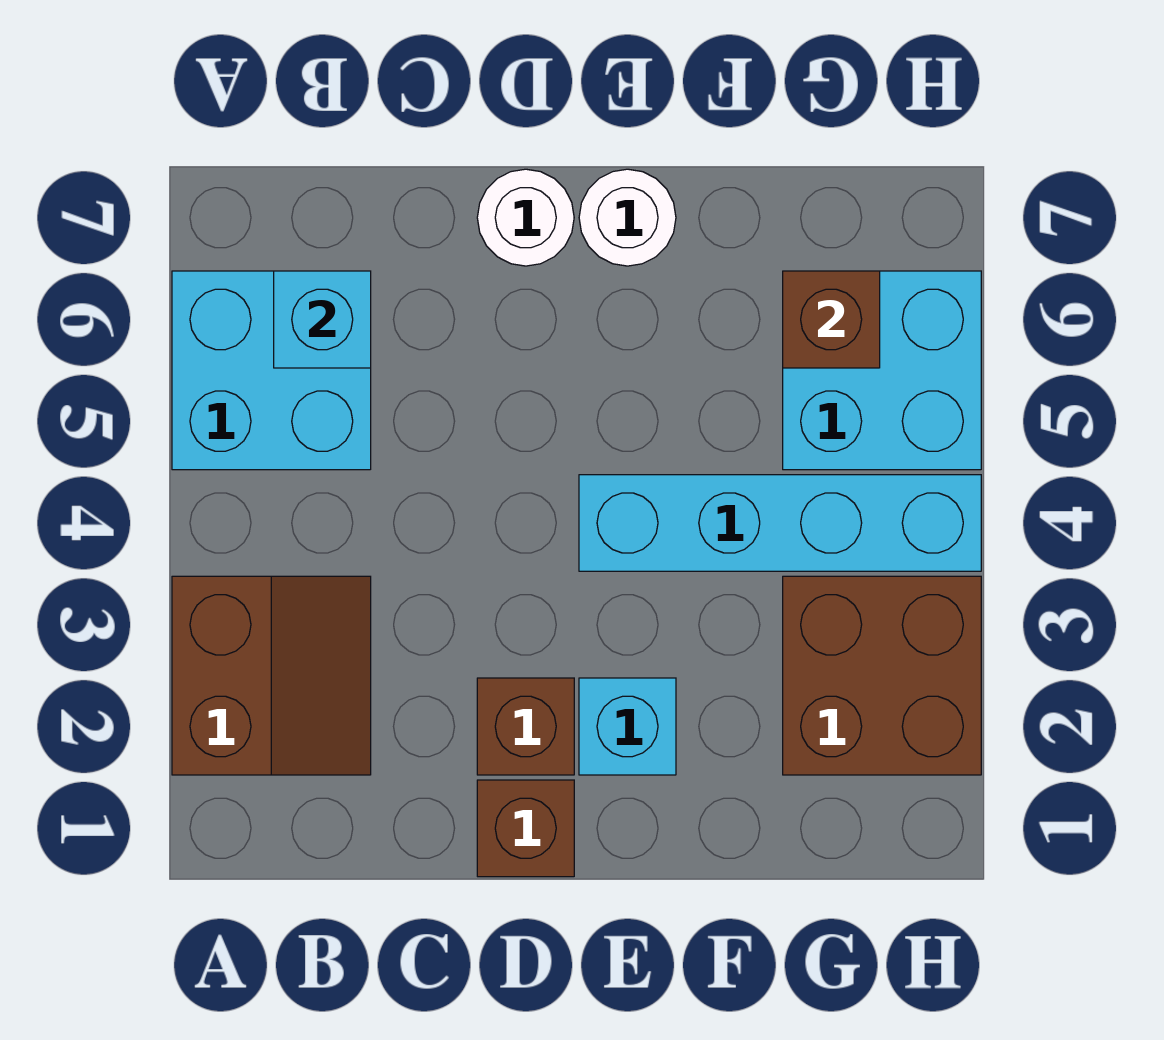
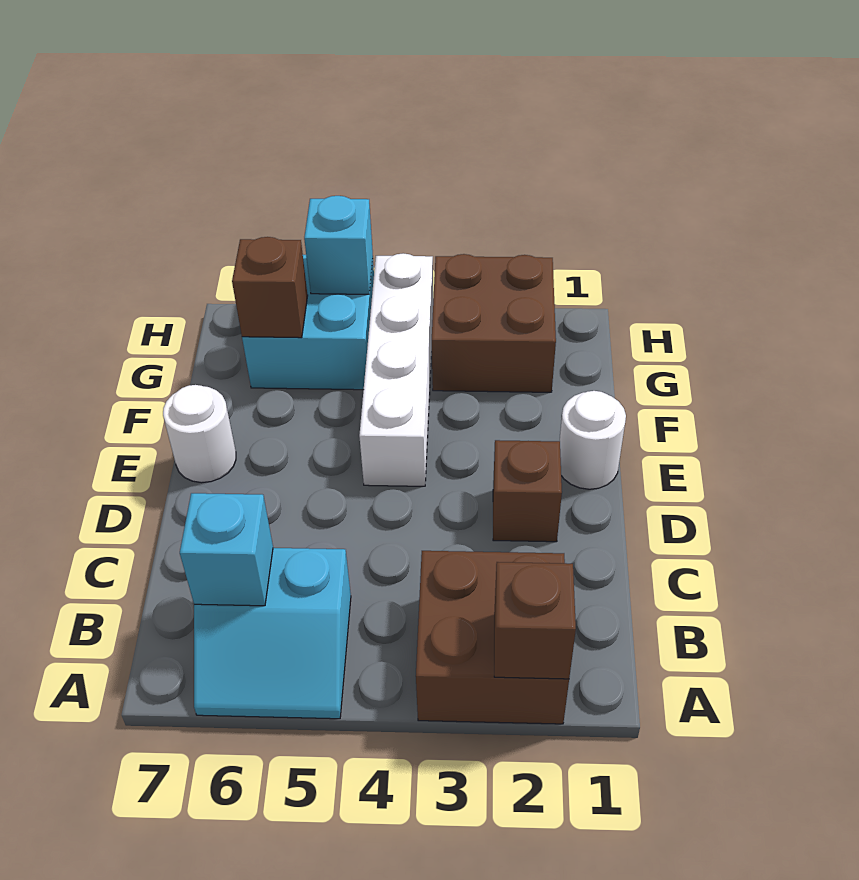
brown slope A2:B3 level 1 top A -> brown brick A2:B3 level 1
cyan brick A5:B6 level 1 -> cyan slope A5:B6 level 1 top B
brown brick D1 level 1 -> brown brick A2 level 2
white round brick D7 level 1 -> white round brick E1 level 1
cyan brick E2 level 1 -> cyan brick H5 level 2
cyan brick E4:H4 level 1 -> white brick E4:H4 level 1

